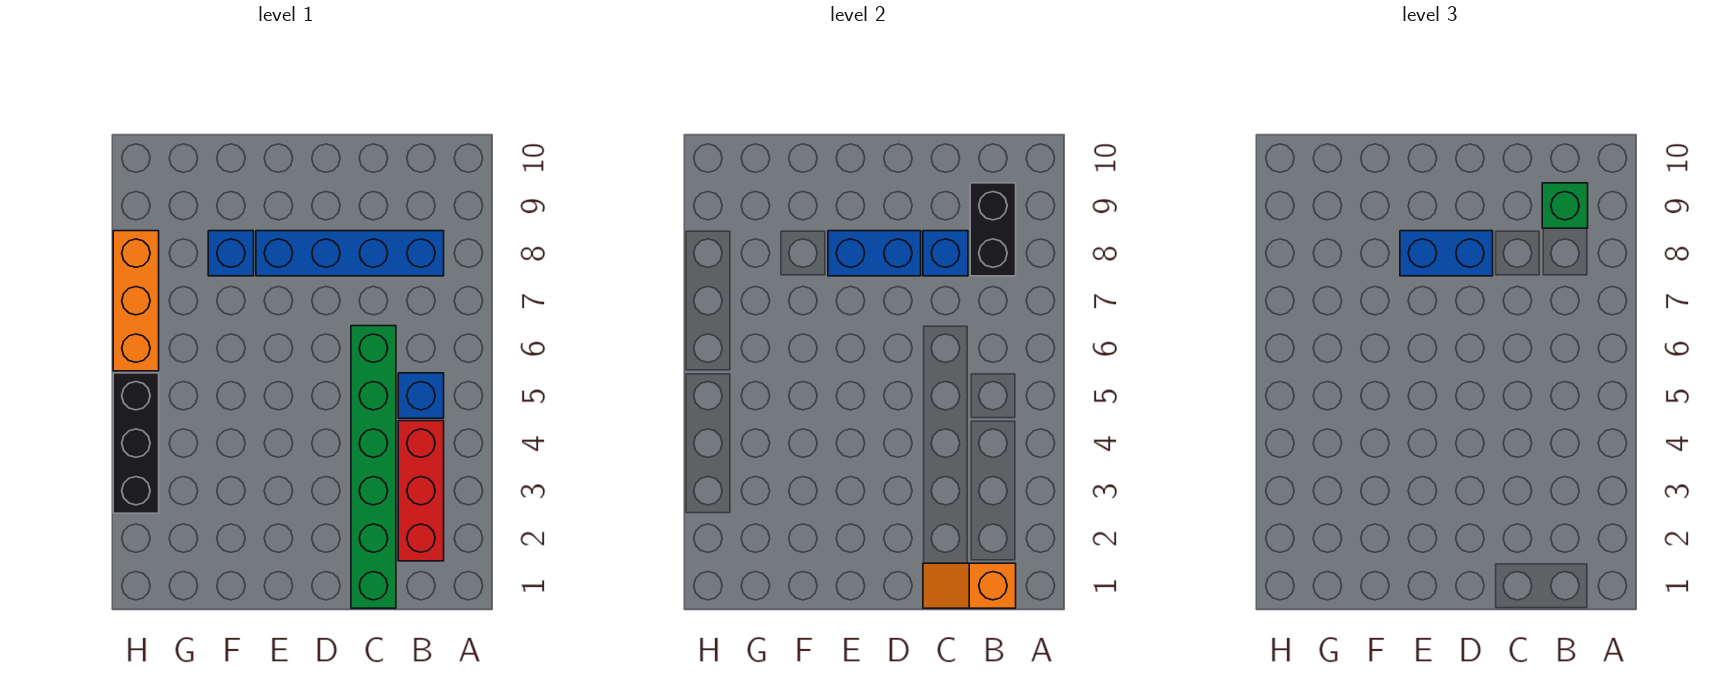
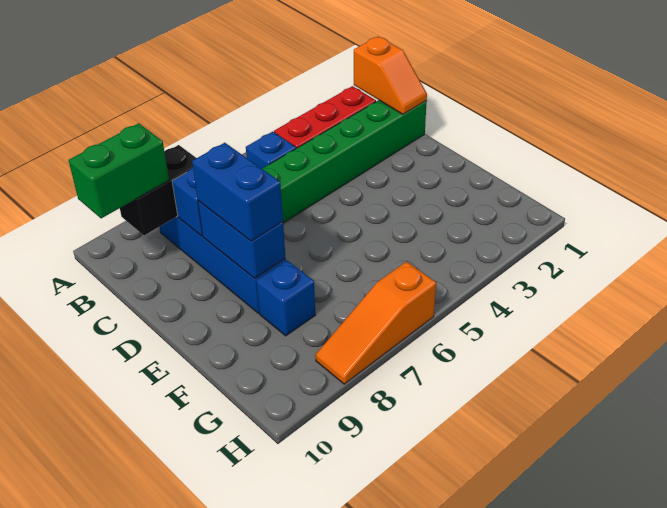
green brick B9 level 3 -> green brick B9:B10 level 3
black brick H3:H5 level 1 -> none
orange brick H6:H8 level 1 -> orange slope H6:H8 level 1 top 6

